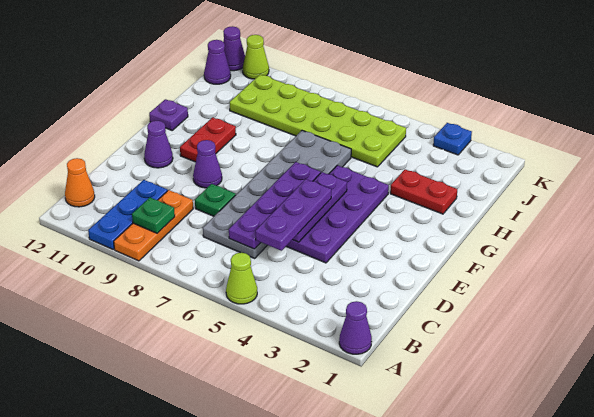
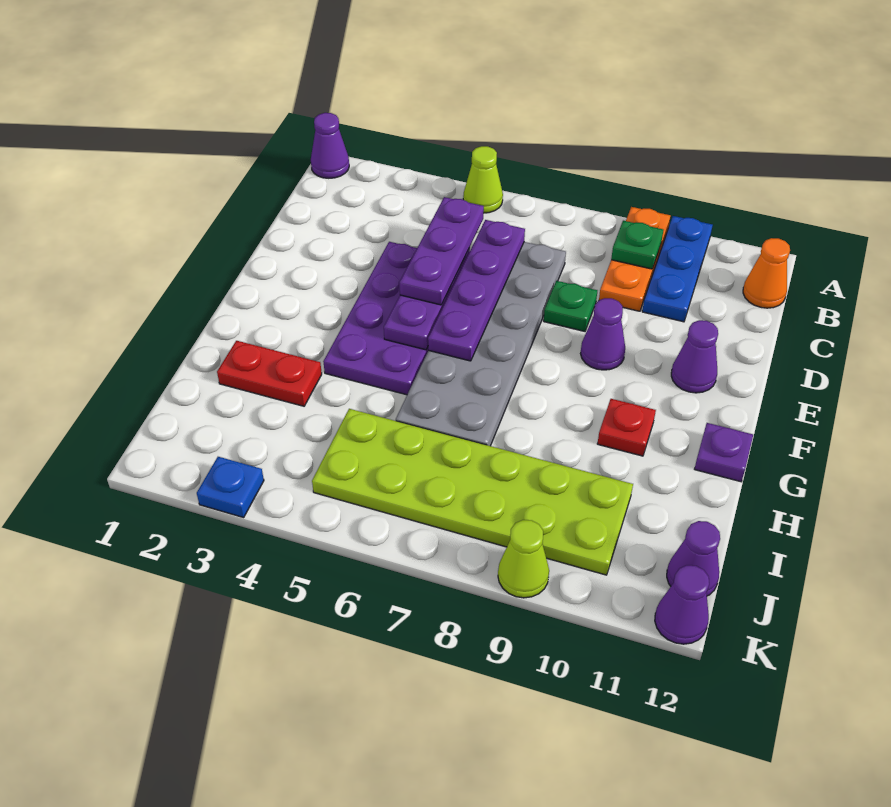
red plate F10:G10 level 1 -> red plate G10 level 1
lime cone K11 level 1 -> lime cone K9 level 1

